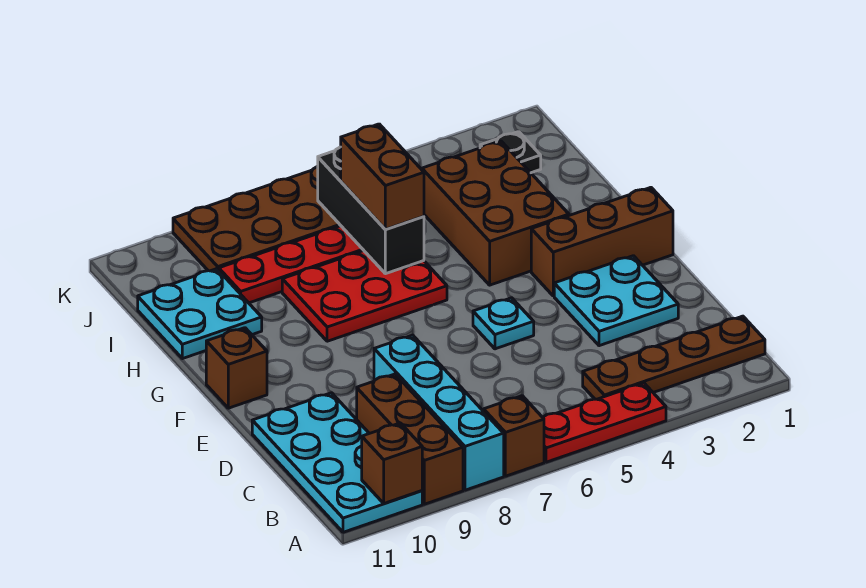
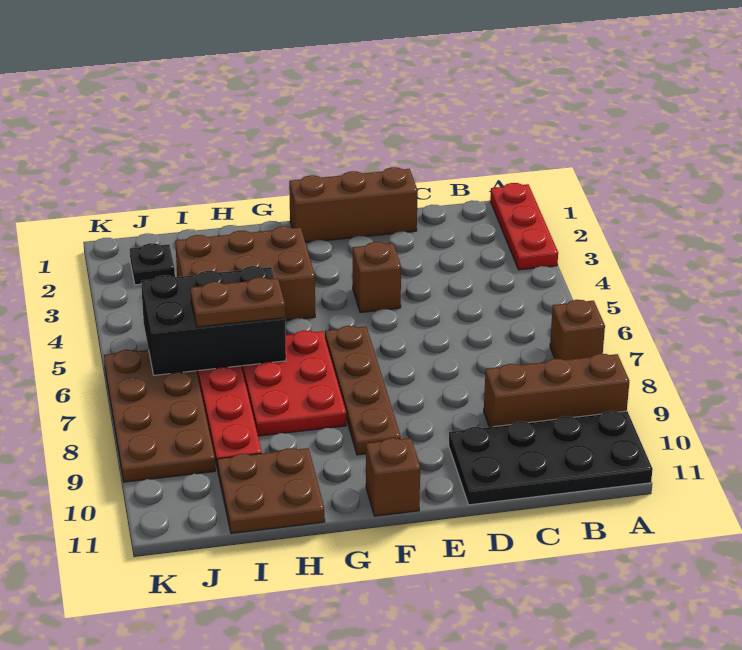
red plate A4:A6 level 1 -> red plate A1:A3 level 1
cyan brick A8:D8 level 1 -> none
cyan plate A10:D11 level 1 -> black plate A10:D11 level 1
brown brick A10 level 2 -> brown brick E4 level 1
brown plate B1:B4 level 1 -> brown plate F6:F9 level 1
cyan plate D2:E3 level 1 -> none
cyan plate E5 level 1 -> none
brown brick F1:F3 level 1 -> brown brick D1:F1 level 1
black brick H6:J6 level 2 -> black brick H5:J6 level 2
brown brick H6:I6 level 3 -> brown plate H6:I6 level 3
cyan plate H10:I11 level 1 -> brown plate H10:I11 level 1

